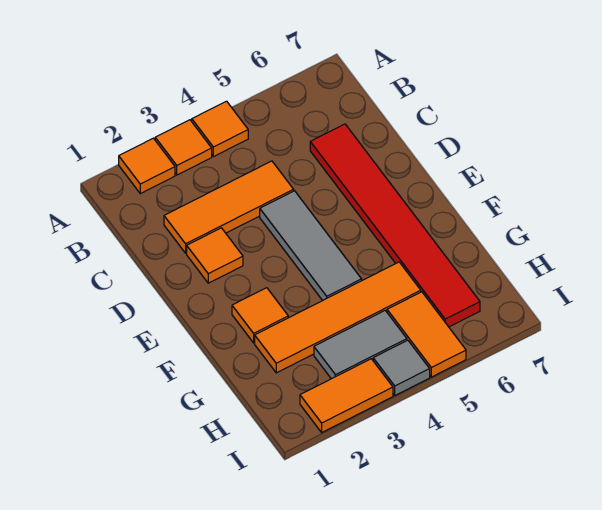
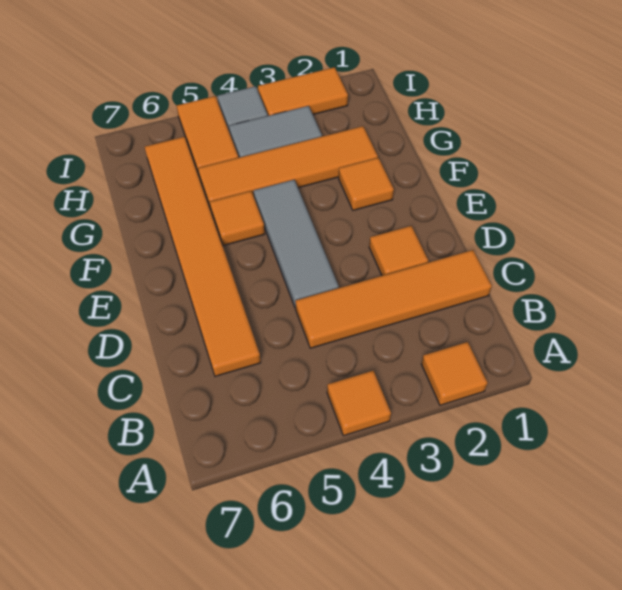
orange tile A3 level 1 -> orange tile F5 level 1
orange tile C2:C4 level 1 -> orange tile C1:C4 level 1
red tile C6:H6 level 1 -> orange tile C6:H6 level 1

